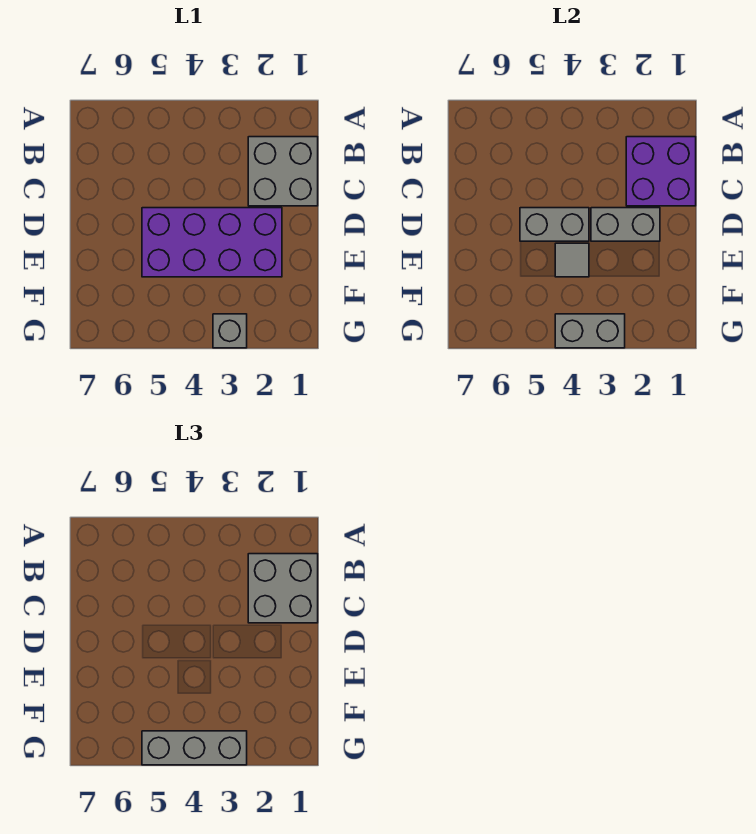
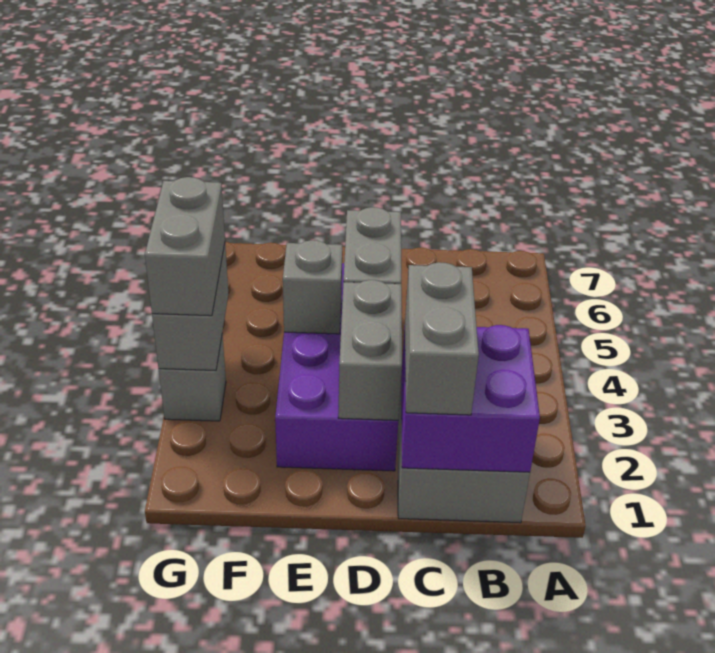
grey brick B1:C2 level 3 -> grey brick C1:C2 level 3
grey tile E4 level 2 -> grey brick E4 level 2
grey brick G3:G5 level 3 -> grey brick G3:G4 level 3

